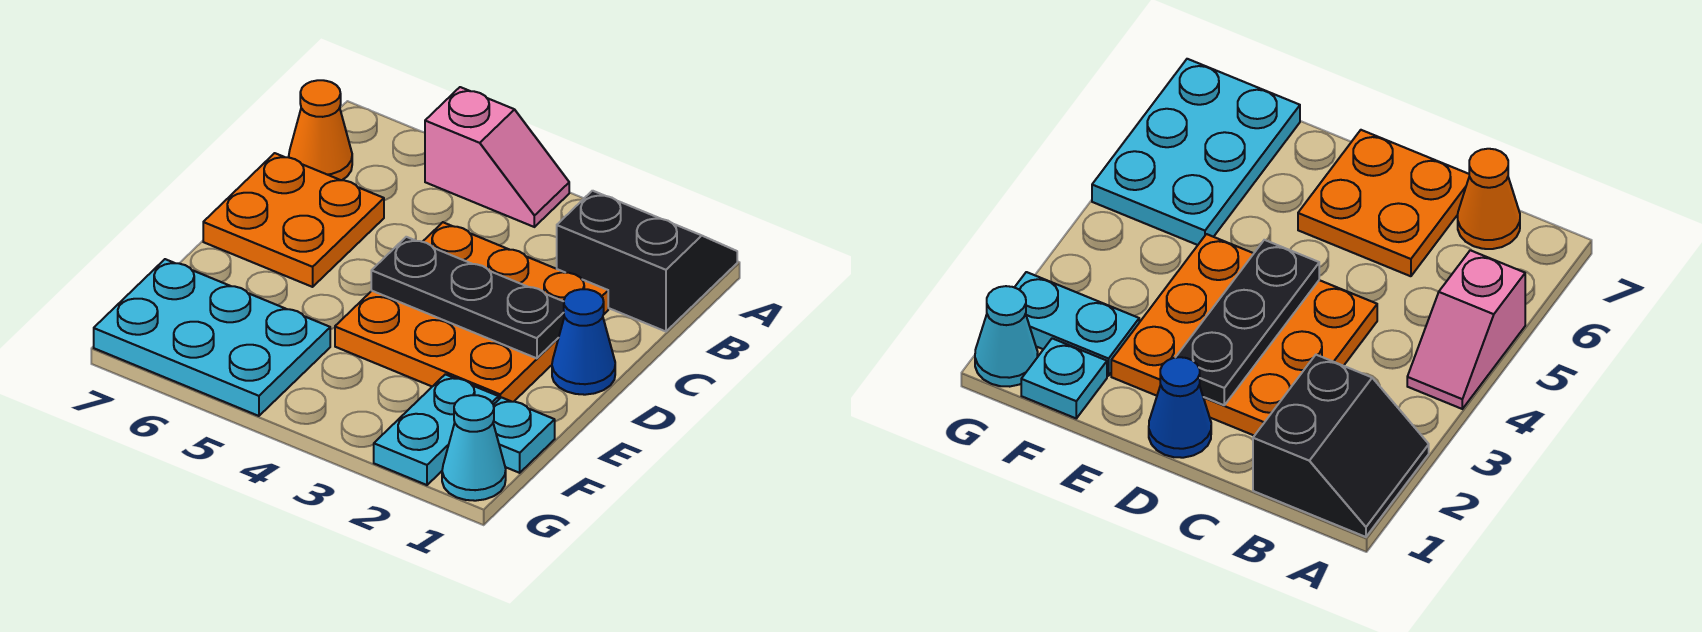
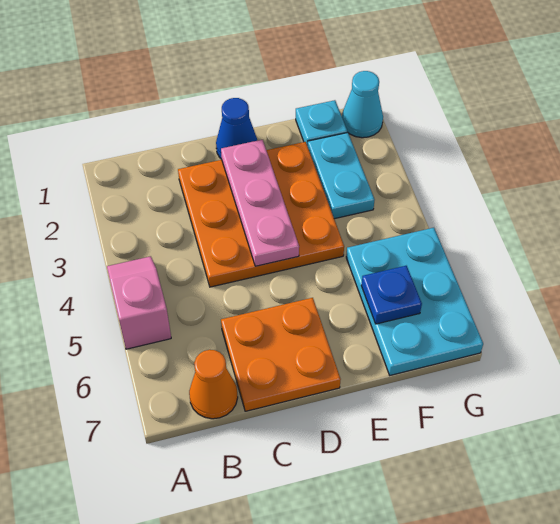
black slope A1:B2 level 1 top B -> none
black plate D2:D4 level 2 -> pink plate D2:D4 level 2
cyan plate F2:G2 level 1 -> cyan plate F2:F3 level 1
none -> blue plate F6 level 2

